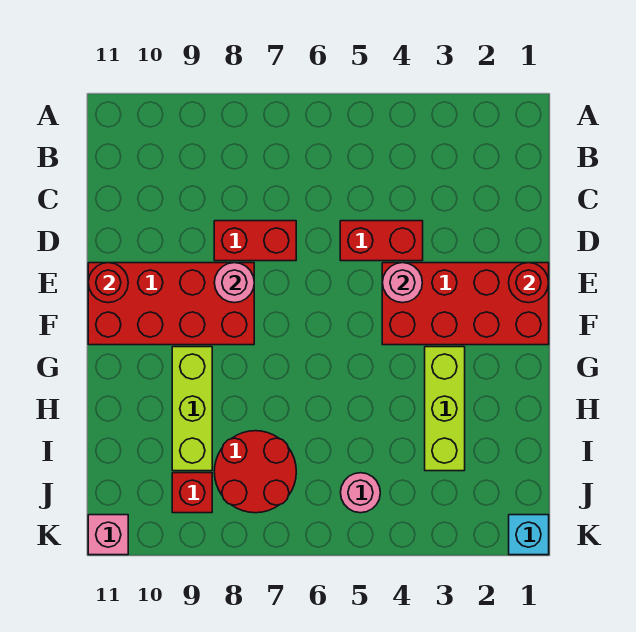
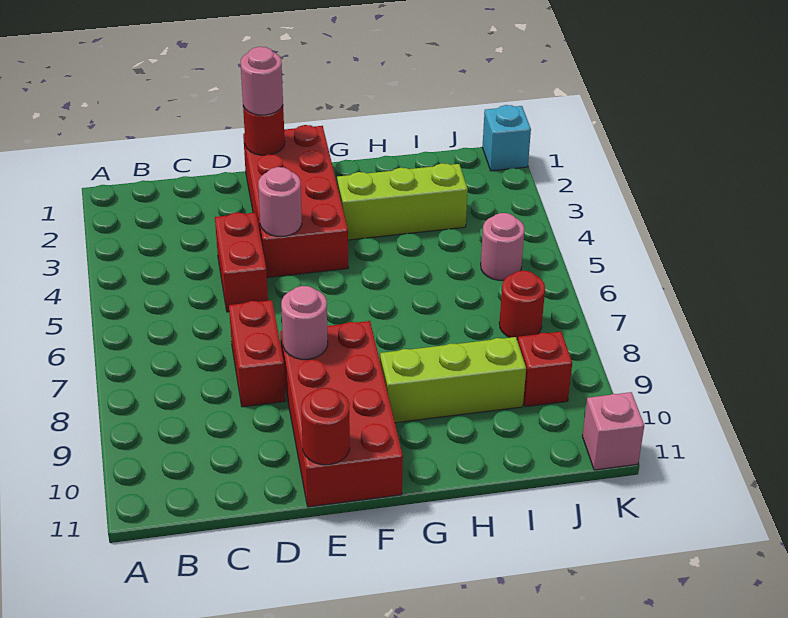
none -> pink round brick E1 level 3
red round brick I7:J8 level 1 -> red round brick J7 level 1

